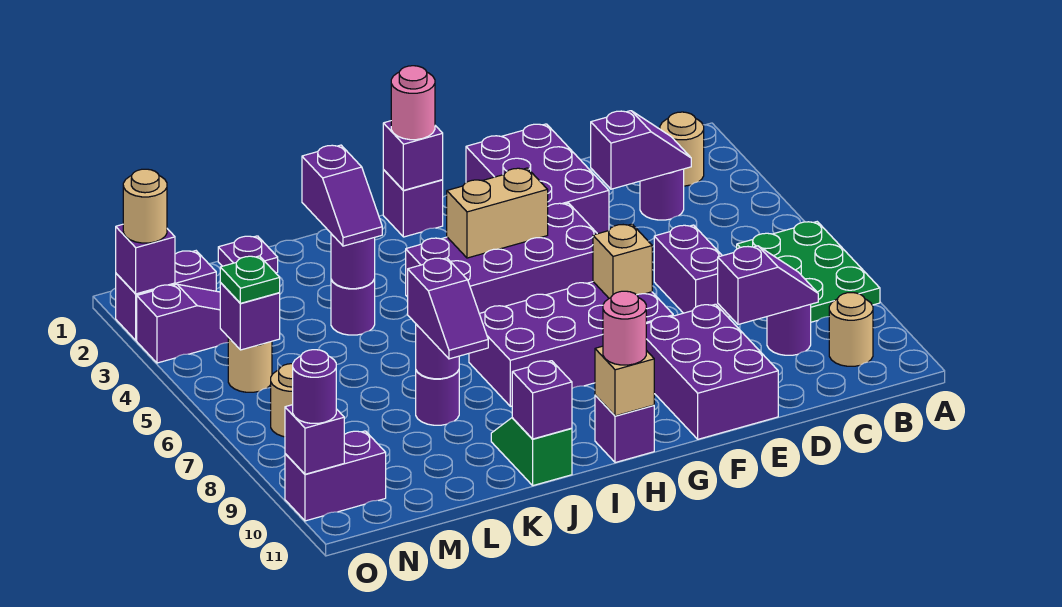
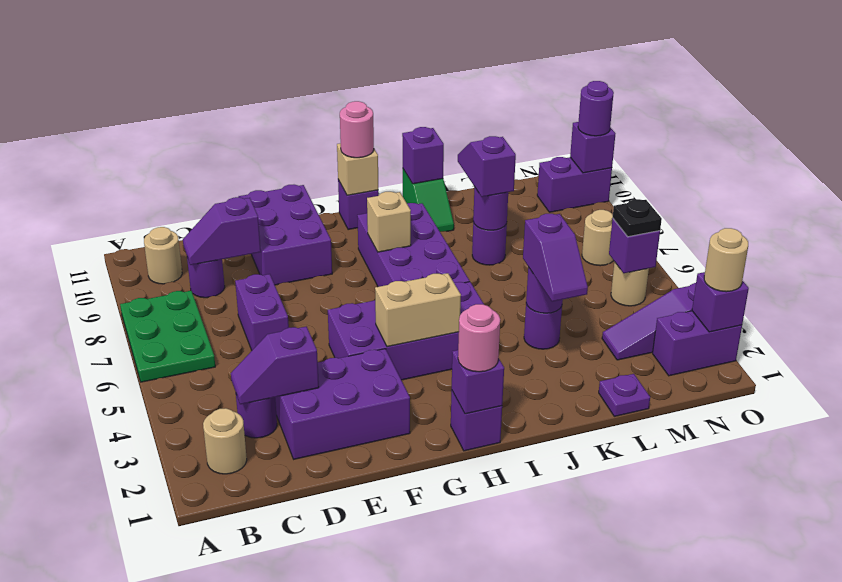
purple brick E1:F3 level 1 -> purple brick D2:F3 level 1
purple brick F7:I8 level 1 -> purple brick H6:I9 level 1
tan brick F7 level 2 -> tan brick H8 level 2
purple slope K3:K4 level 3 top 3 -> purple slope K3:K4 level 3 top 4
green plate N5 level 3 -> black plate N5 level 3

